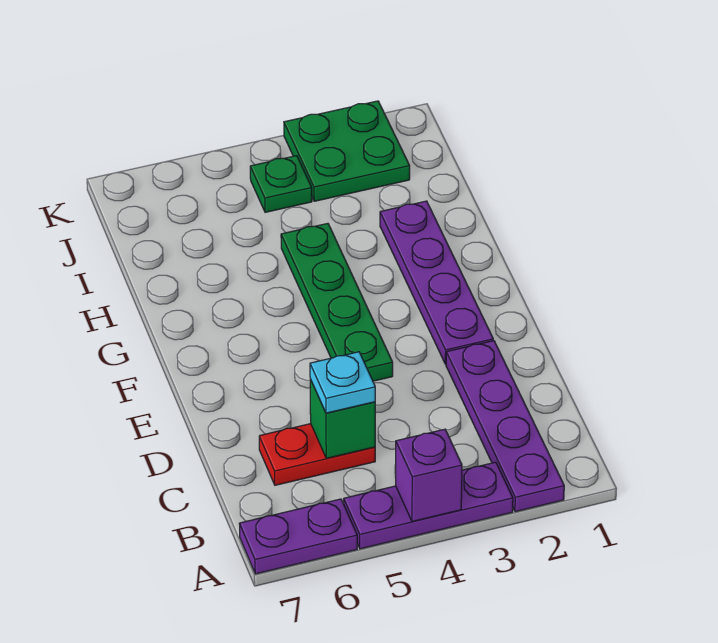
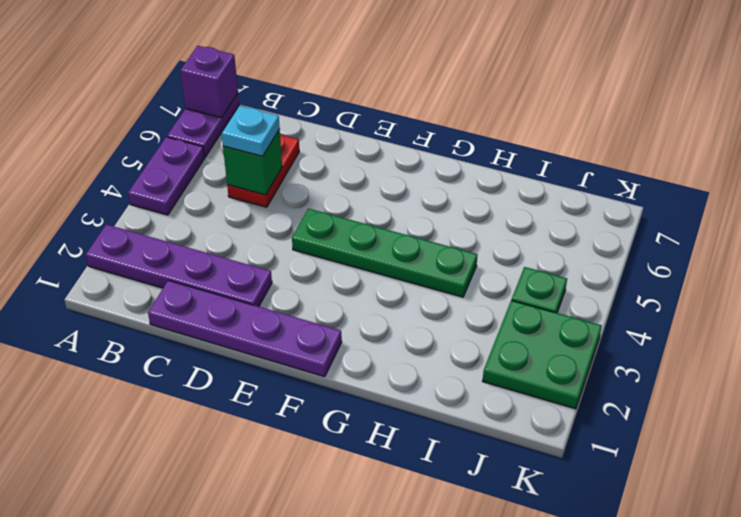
purple plate A3:A5 level 1 -> purple plate A4:A5 level 1
purple brick A4 level 2 -> purple brick A7 level 2
purple plate E2:H2 level 1 -> purple plate C1:F1 level 1

